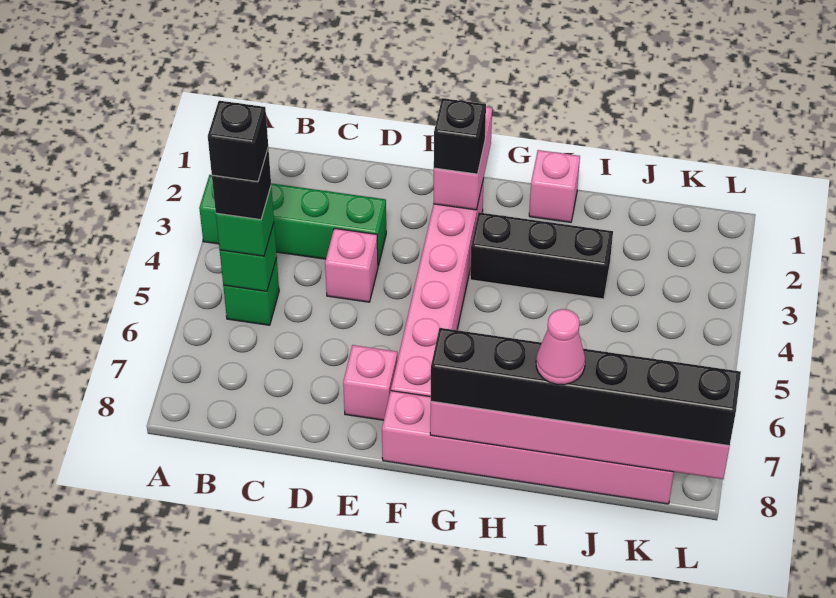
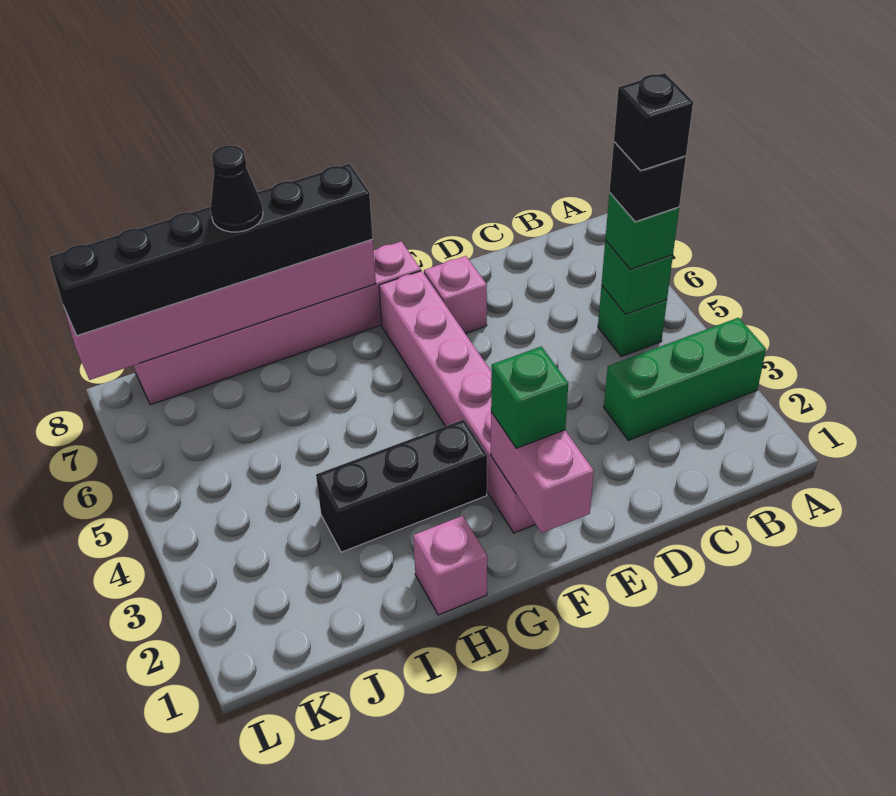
green brick A3:D3 level 1 -> green brick A3:C3 level 1
pink brick D4 level 1 -> none
black brick F2 level 3 -> green brick F2 level 3
pink cone I8 level 4 -> black cone I8 level 4

